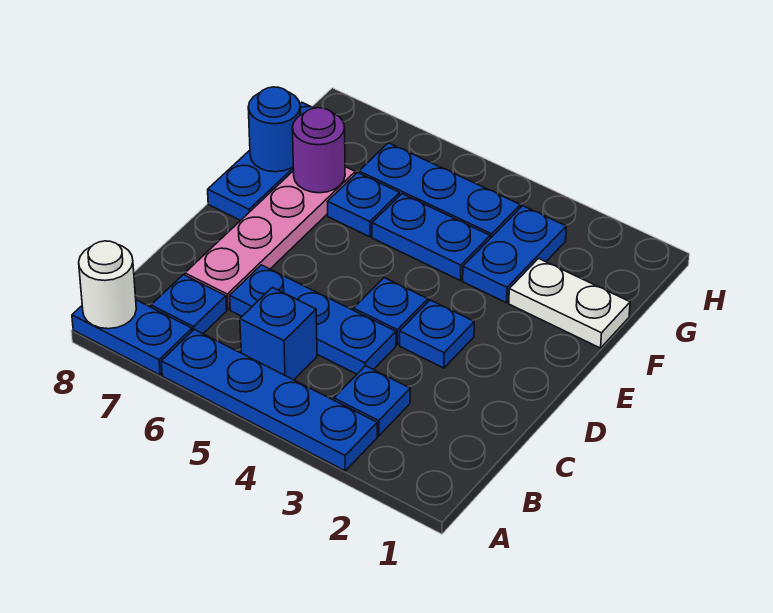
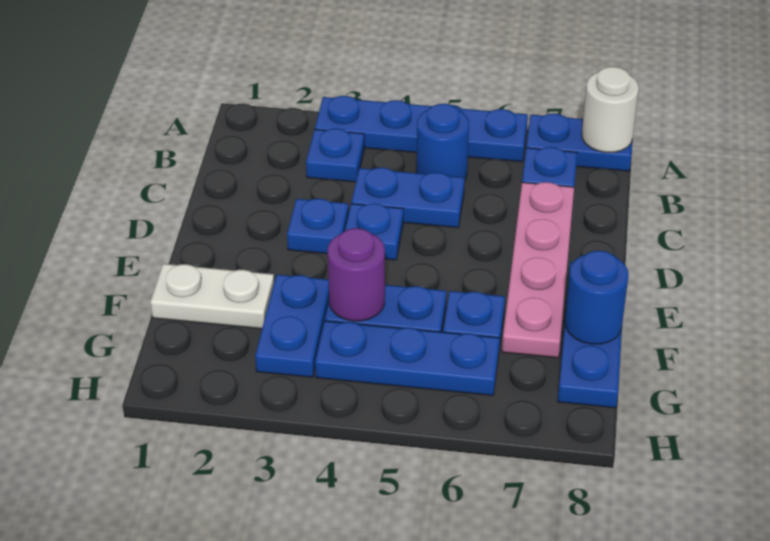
blue brick B5 level 1 -> blue round brick B5 level 1
blue plate C4:C6 level 1 -> blue plate C4:C5 level 1
purple round brick F7 level 2 -> purple round brick F4 level 2

